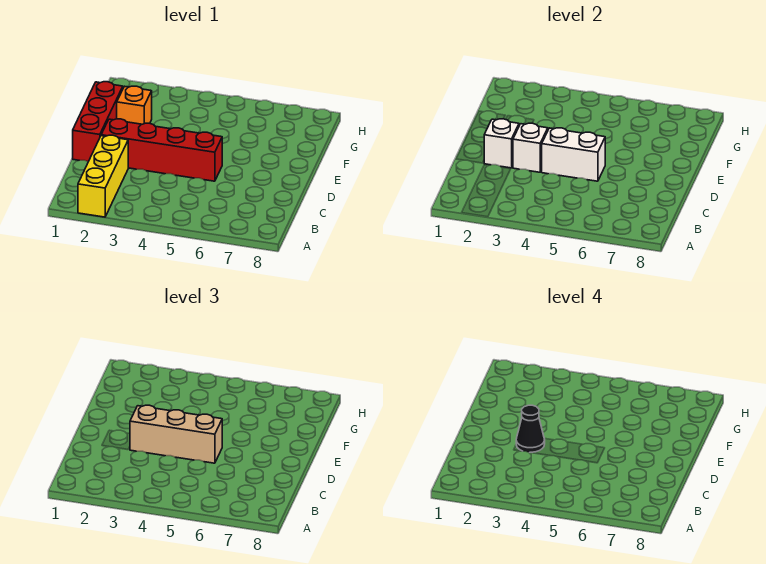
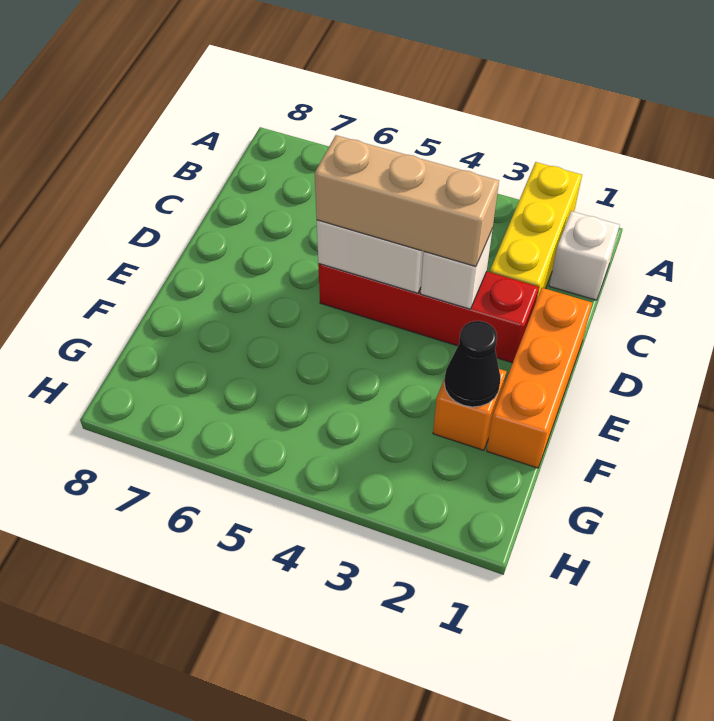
red brick D1:F1 level 1 -> orange brick D1:F1 level 1
white brick D2 level 2 -> white brick B1 level 1
black cone D3 level 4 -> black cone F2 level 2

